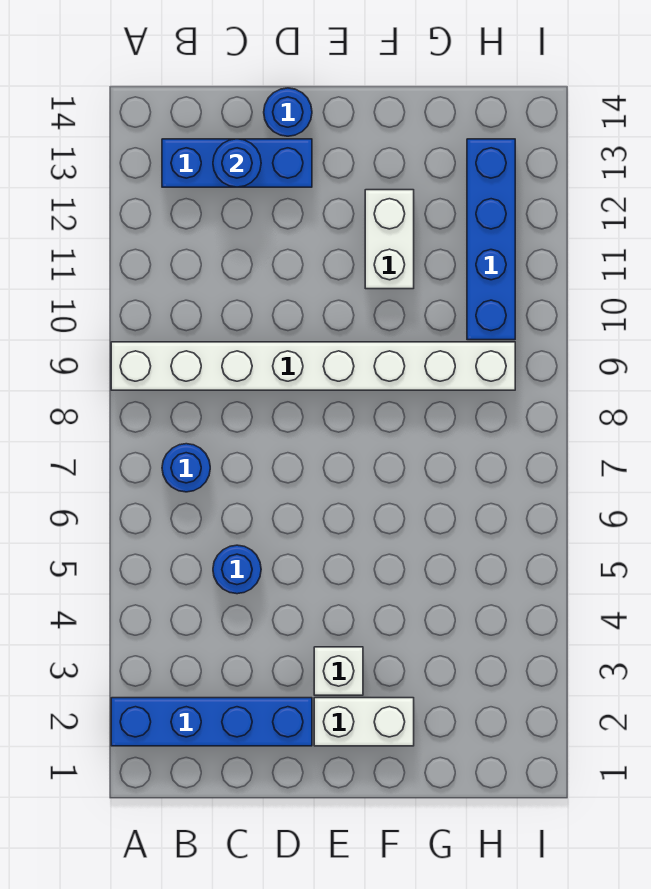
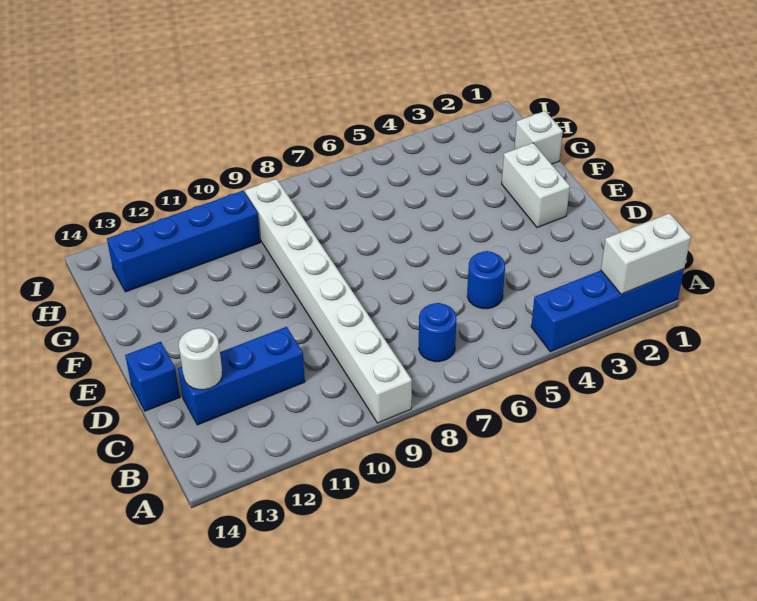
blue brick A2:D2 level 1 -> blue brick A1:A4 level 1
blue brick B13:D13 level 1 -> blue brick C11:C13 level 1
blue round brick C13 level 2 -> white round brick C13 level 2
blue round brick D14 level 1 -> blue brick D14 level 1
white brick E3 level 1 -> white brick G1 level 1
white brick F11:F12 level 1 -> white brick A1:A2 level 2

